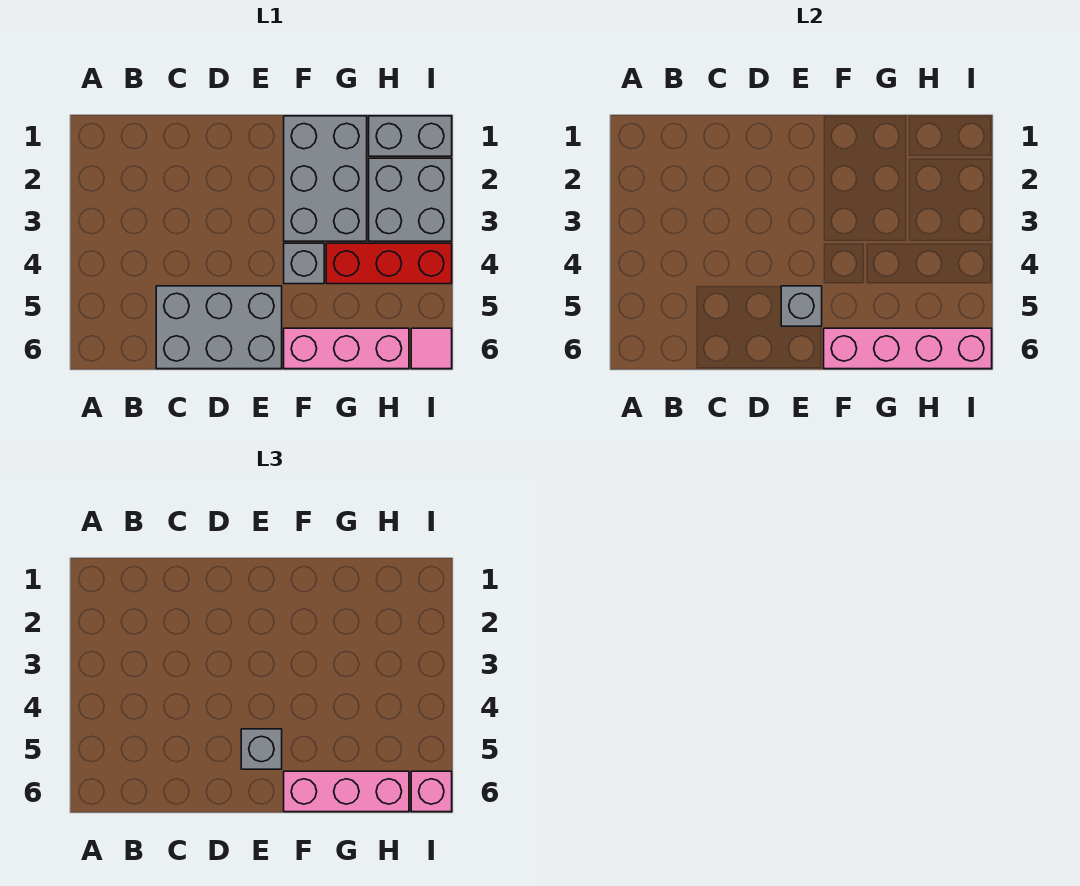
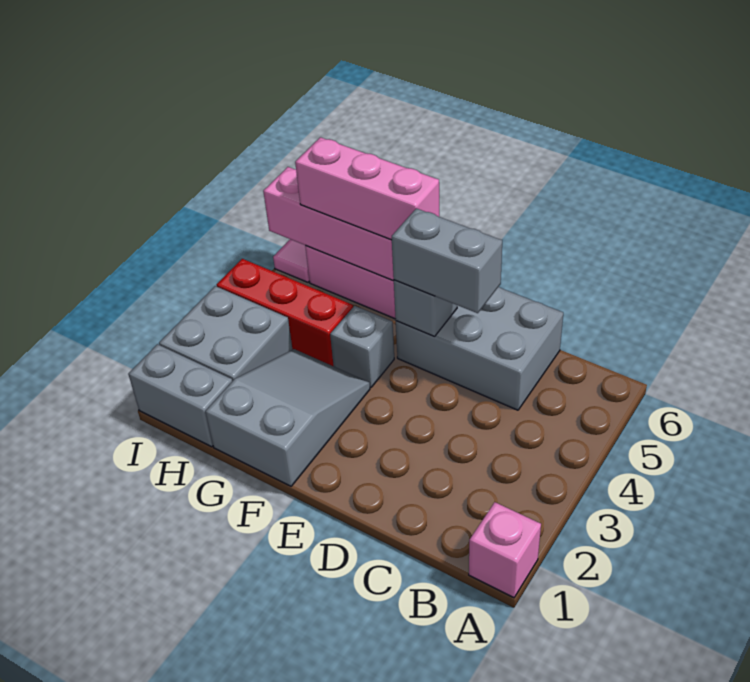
grey brick E5 level 3 -> grey brick D5:E5 level 3
grey brick F1:G3 level 1 -> grey slope F1:G3 level 1 top 1
pink brick I6 level 3 -> pink brick A1 level 1

